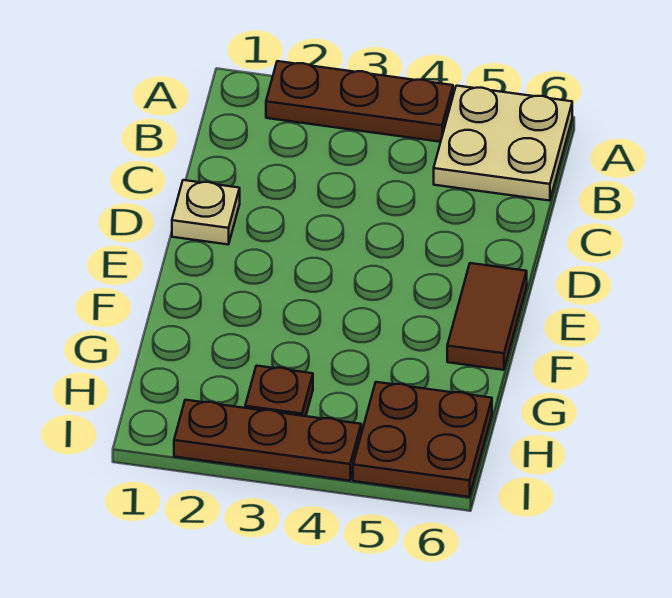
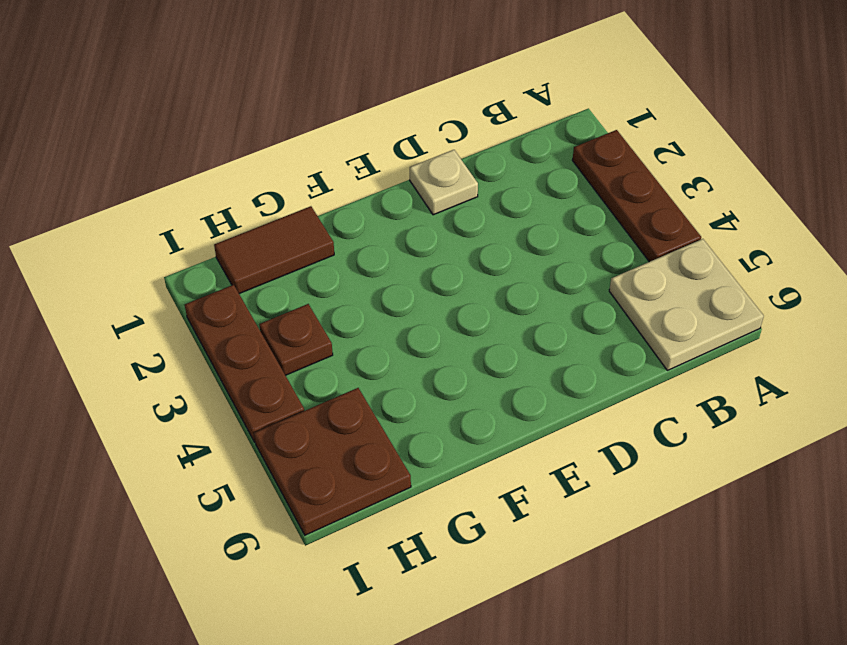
brown tile E6:F6 level 1 -> brown tile G1:H1 level 1

